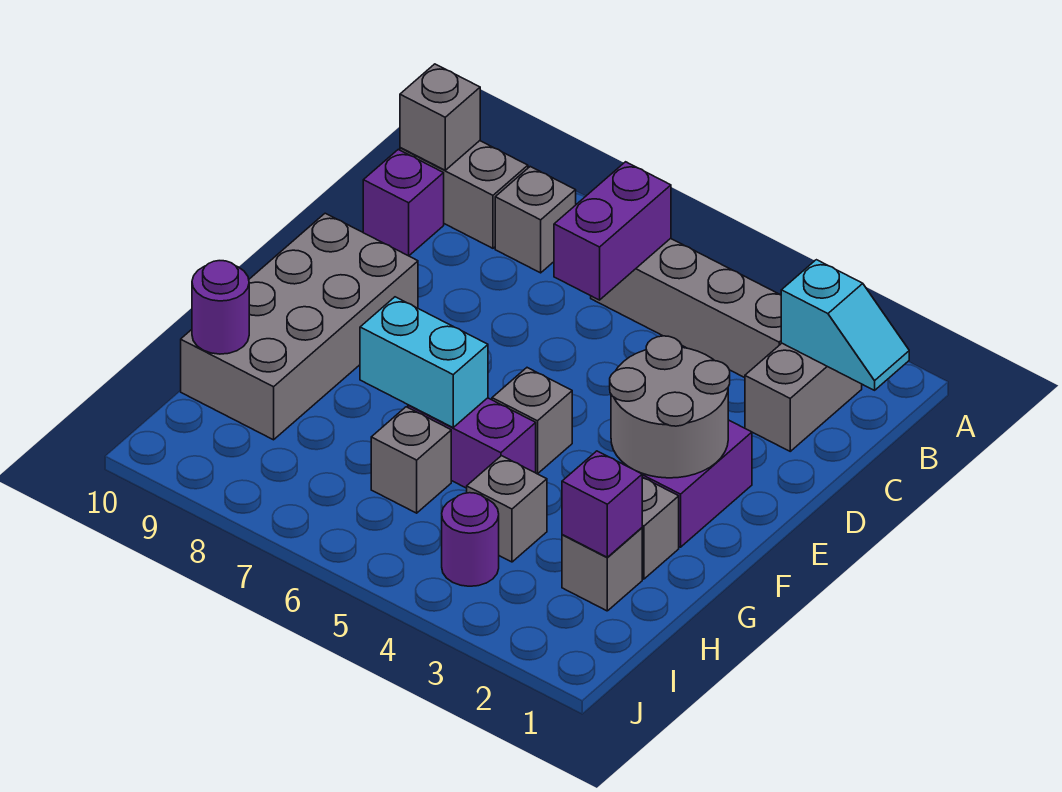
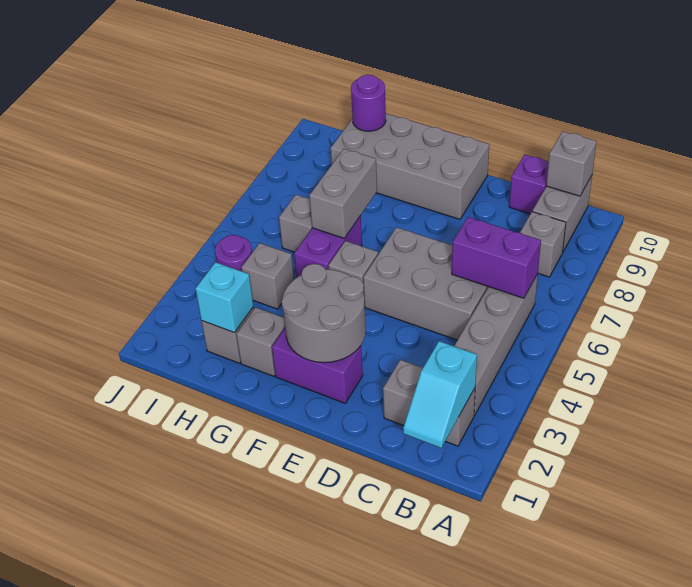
none -> grey brick C5:E6 level 1
cyan brick G6:G7 level 2 -> grey brick G6:G7 level 2
purple brick H2 level 2 -> cyan brick H2 level 2

